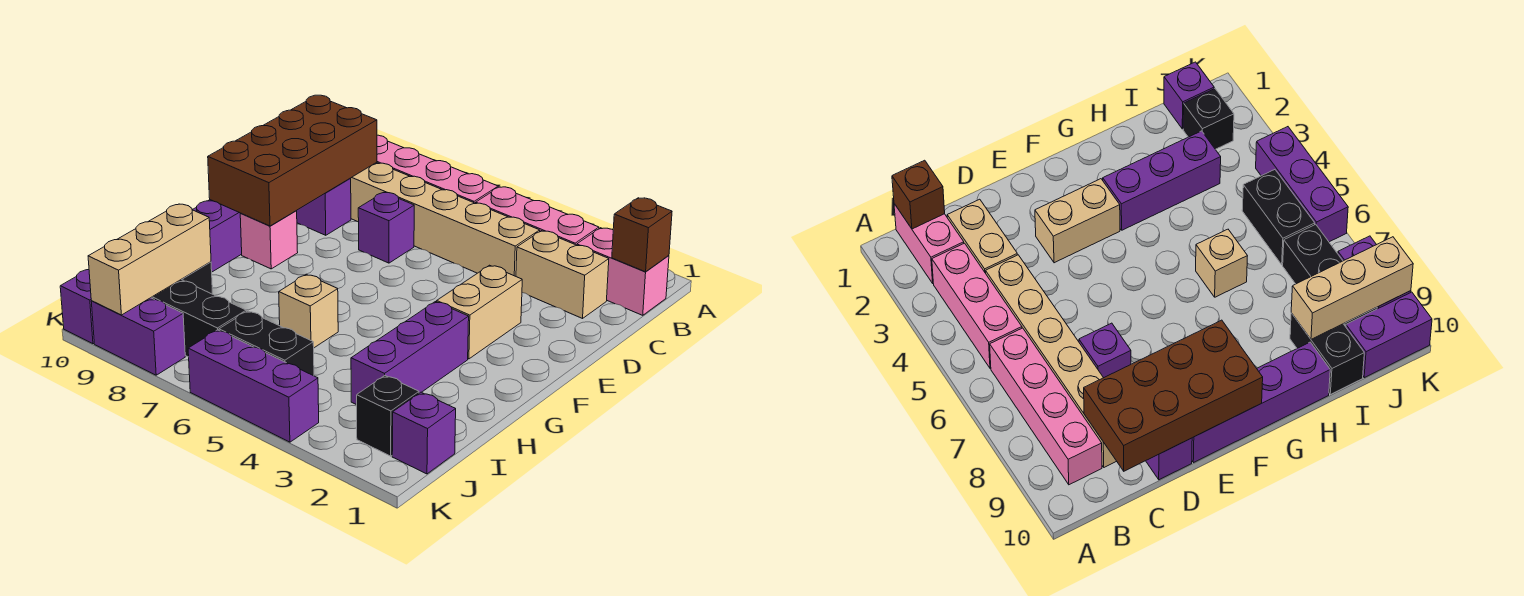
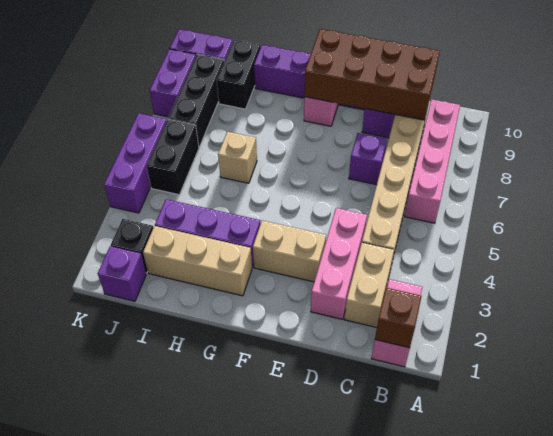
pink brick B3:B5 level 1 -> pink brick D2:D4 level 1
tan brick I9:K9 level 2 -> tan brick G2:I2 level 1

